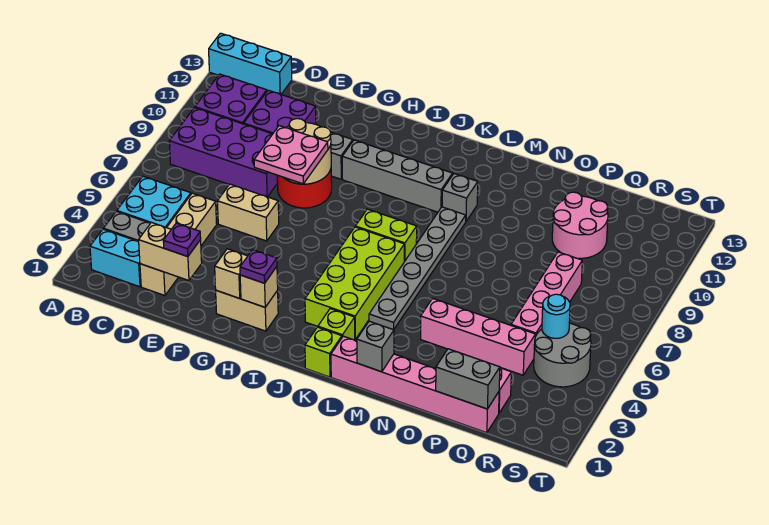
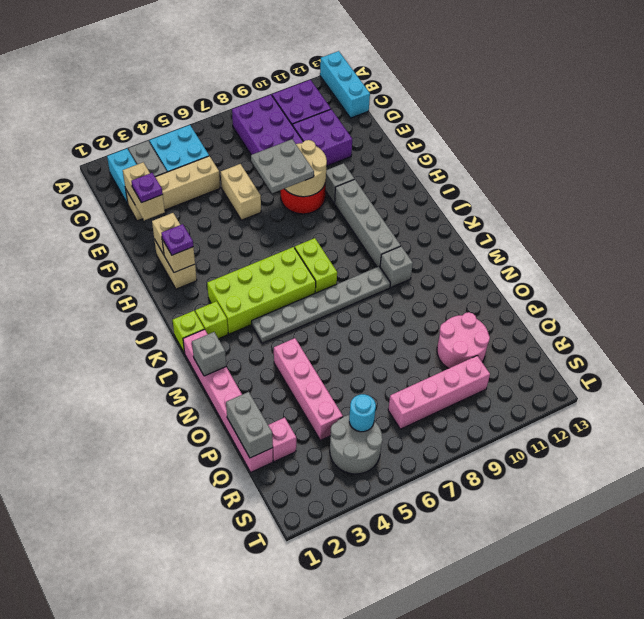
pink plate F7:G8 level 3 -> grey plate F7:G8 level 3
pink brick Q5:Q8 level 1 -> pink brick R7:R10 level 1

